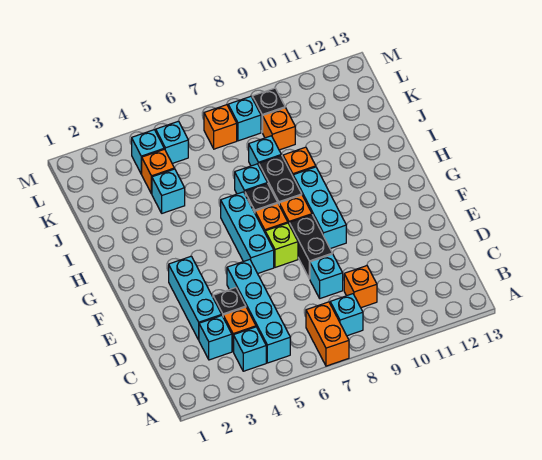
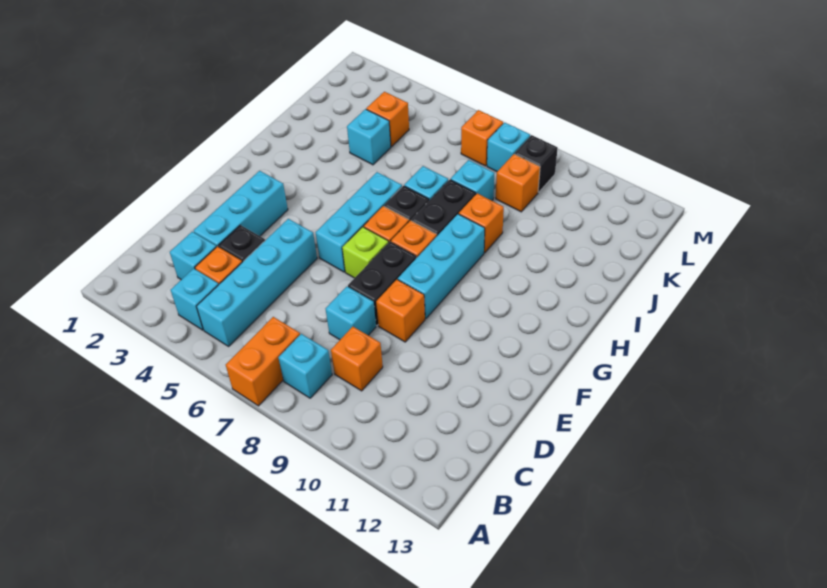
none -> orange brick E9 level 1
cyan brick L4 level 1 -> none
cyan brick L5 level 1 -> none

